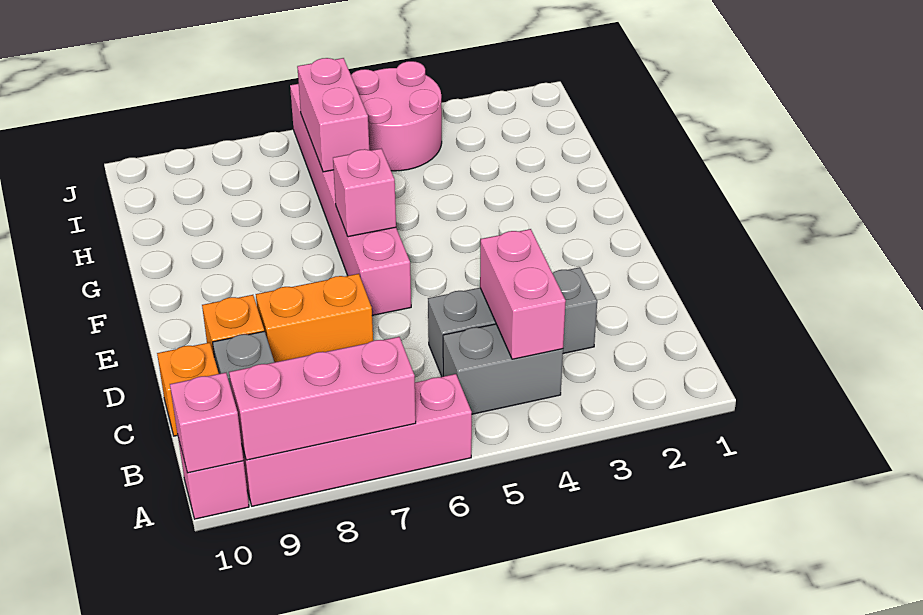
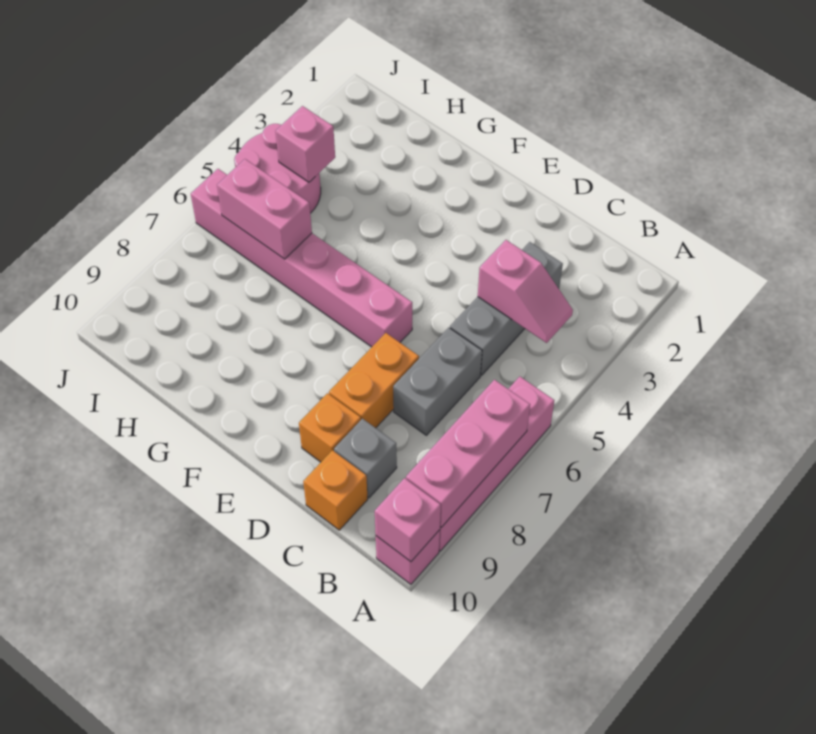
grey brick B4:B5 level 1 -> grey brick C6:C7 level 1
pink brick B4:C4 level 2 -> pink slope B4:C4 level 2 top C
pink brick F6 level 2 -> pink brick I4 level 2

